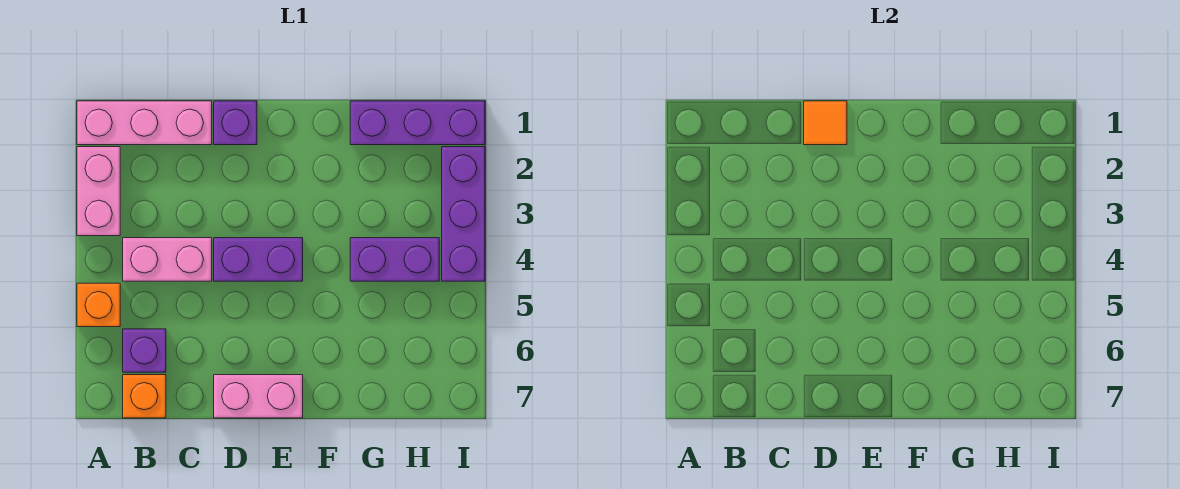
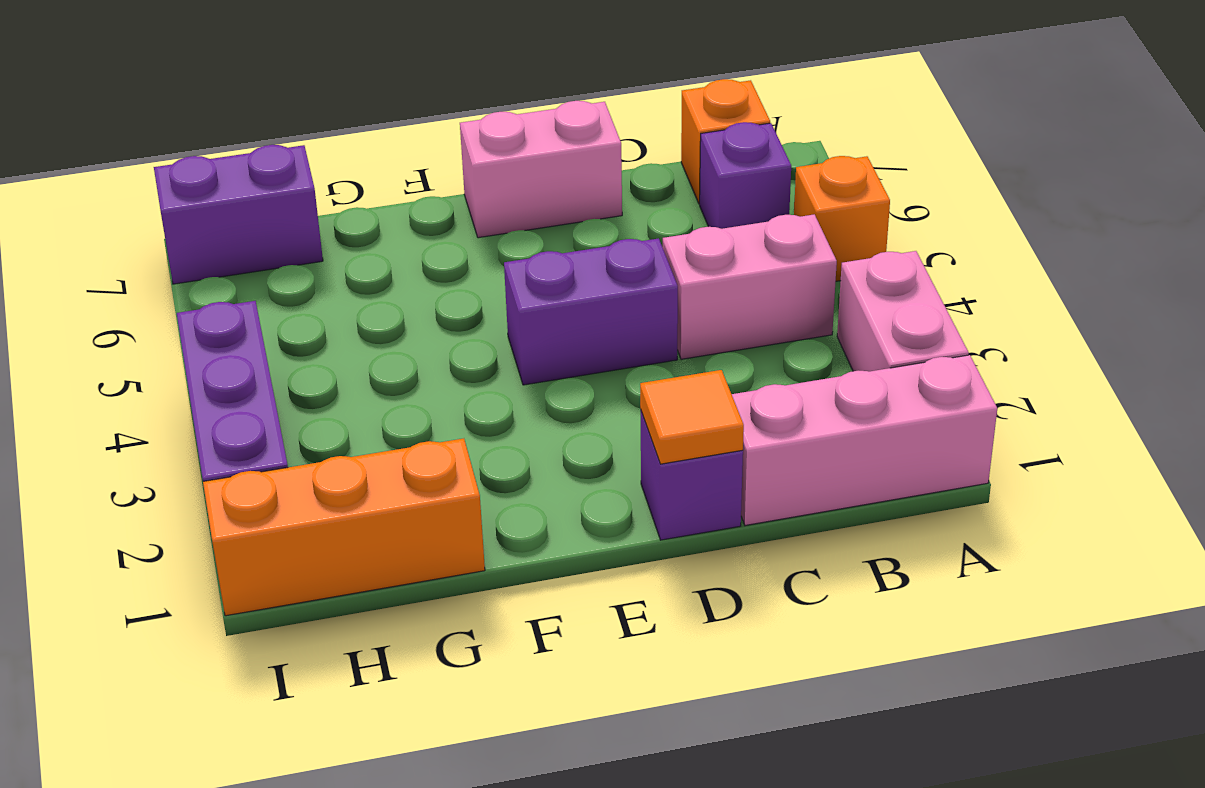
purple brick G1:I1 level 1 -> orange brick G1:I1 level 1
purple brick G4:H4 level 1 -> purple brick H7:I7 level 1

